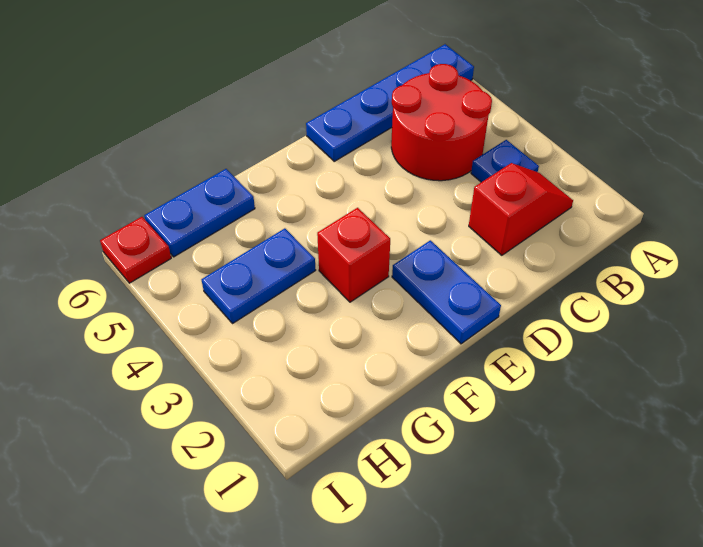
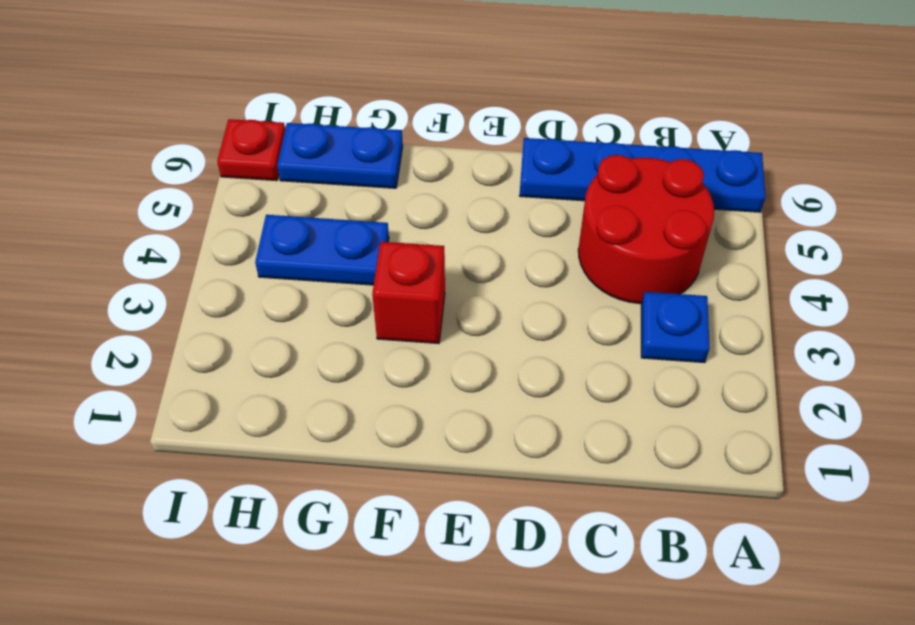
red slope B2:C2 level 1 top C -> none
blue plate E1:E2 level 1 -> none

